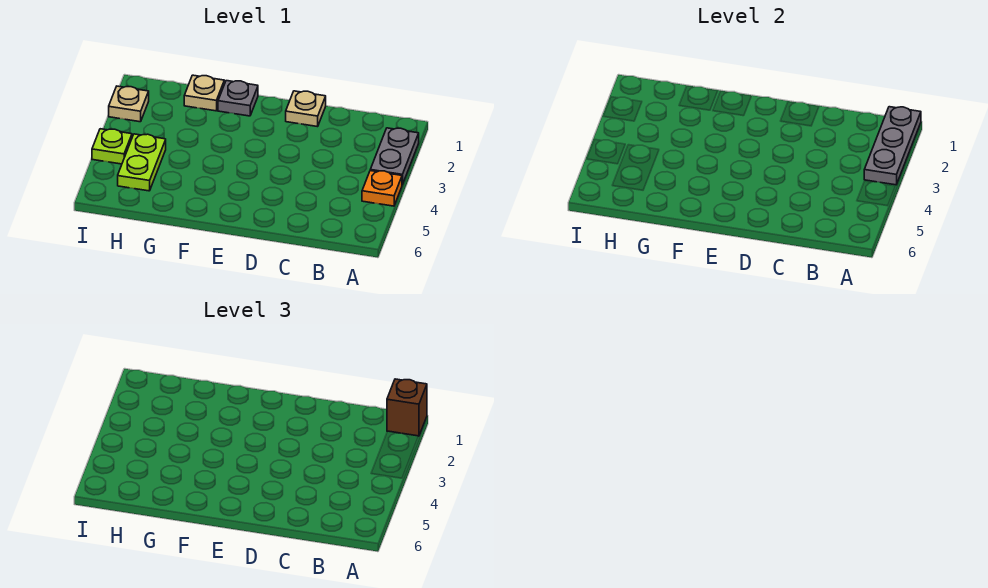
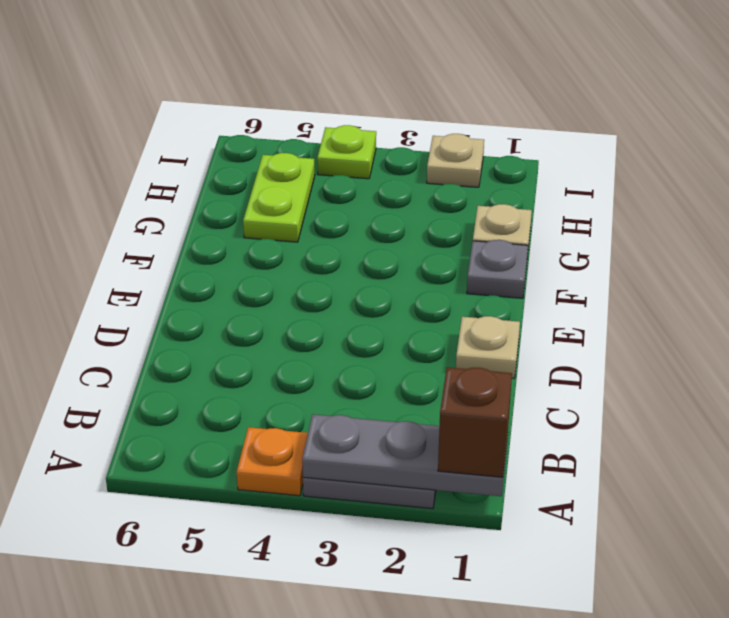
lime plate H4:H5 level 1 -> lime plate G5:H5 level 1

